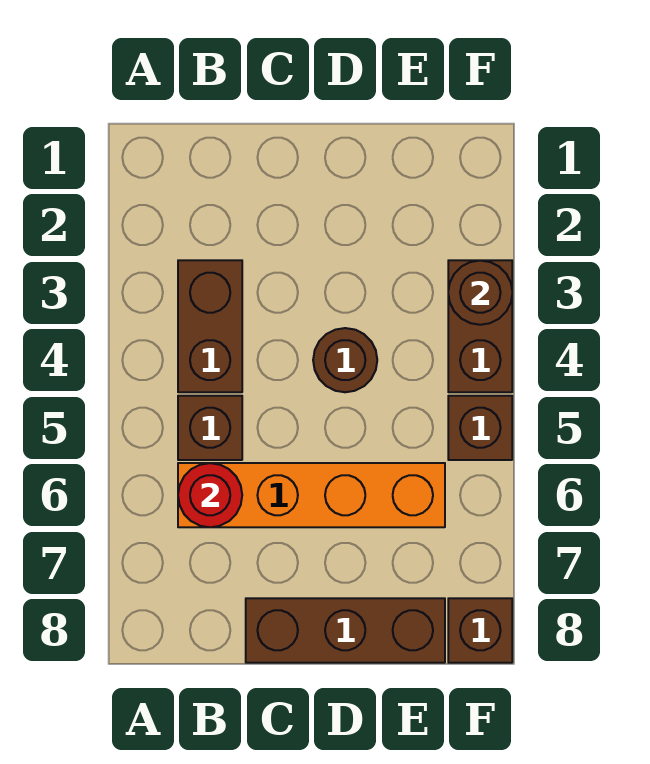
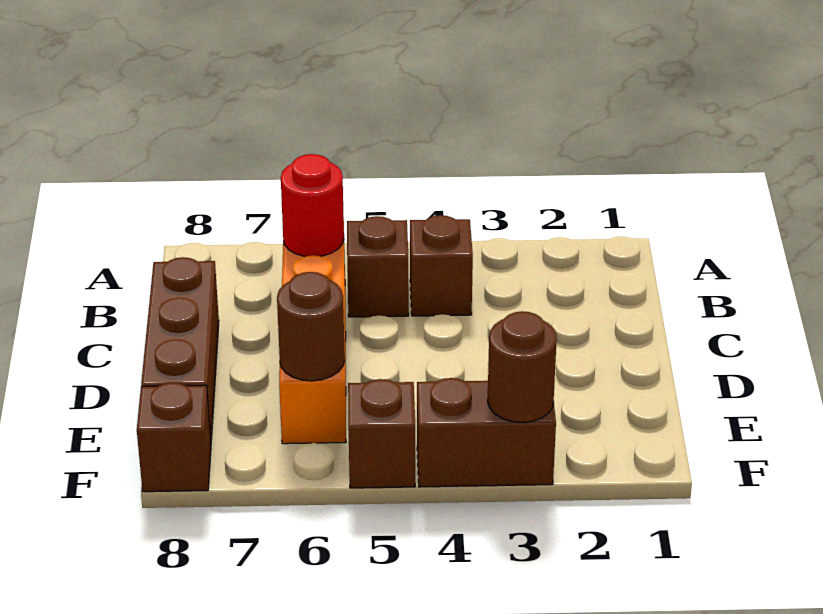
brown brick B3:B4 level 1 -> brown brick B4 level 1
brown round brick D4 level 1 -> brown round brick E6 level 2

